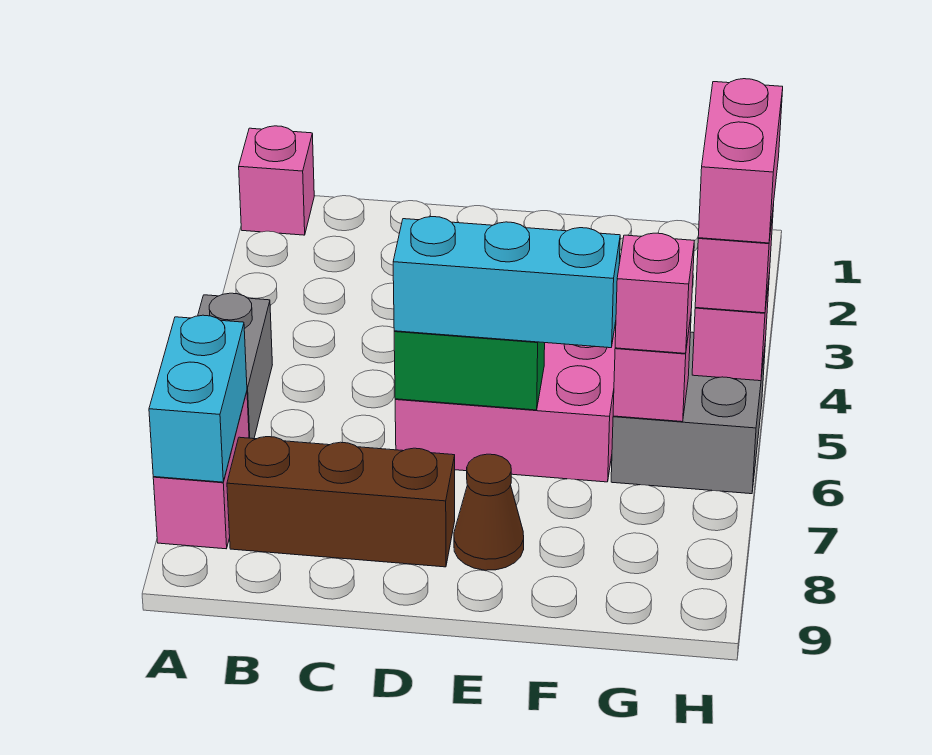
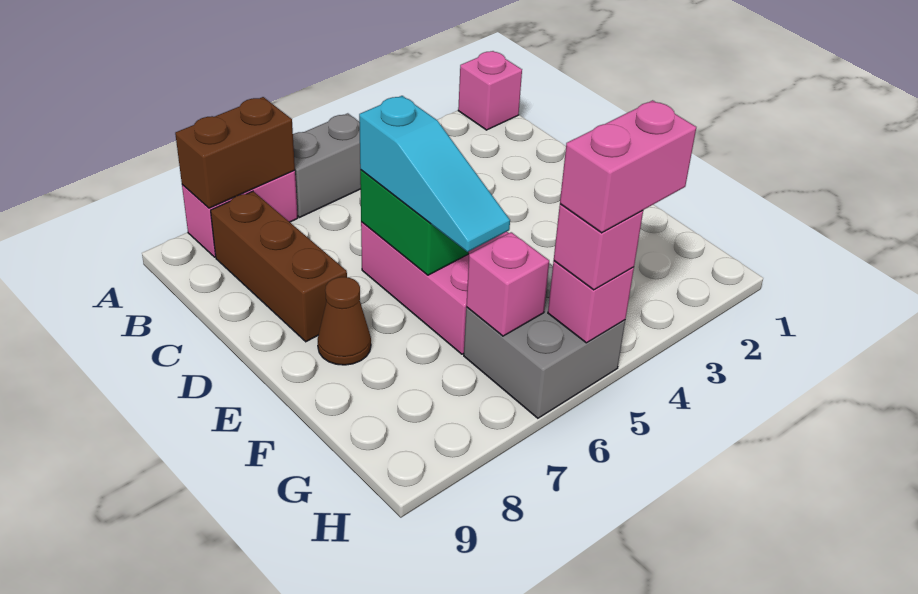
cyan brick A7:A8 level 2 -> brown brick A7:A8 level 2
cyan brick D6:F6 level 3 -> cyan slope D6:F6 level 3 top D
pink brick G6 level 3 -> none

